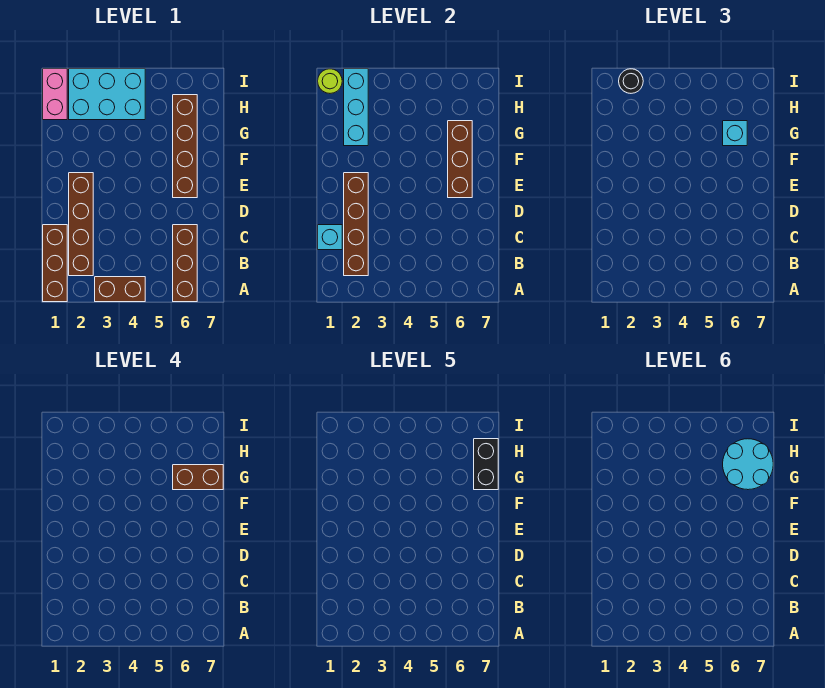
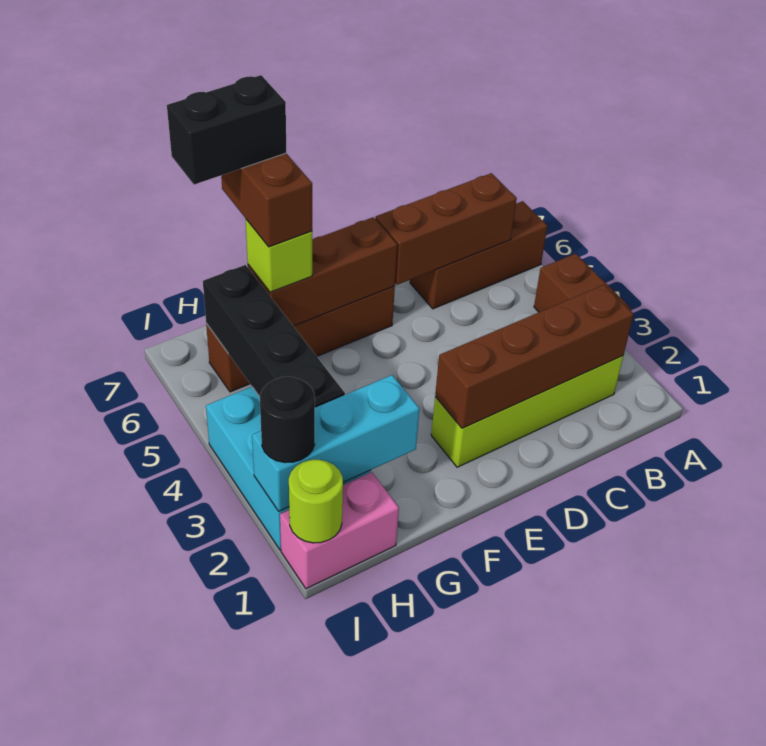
brown brick A1:C1 level 1 -> brown brick B6:D6 level 2
brown brick B2:E2 level 1 -> lime brick B2:E2 level 1
cyan brick C1 level 2 -> none
cyan brick G6 level 3 -> lime brick G6 level 3
cyan round brick G6:H7 level 6 -> none
none -> black brick H3:H6 level 2

